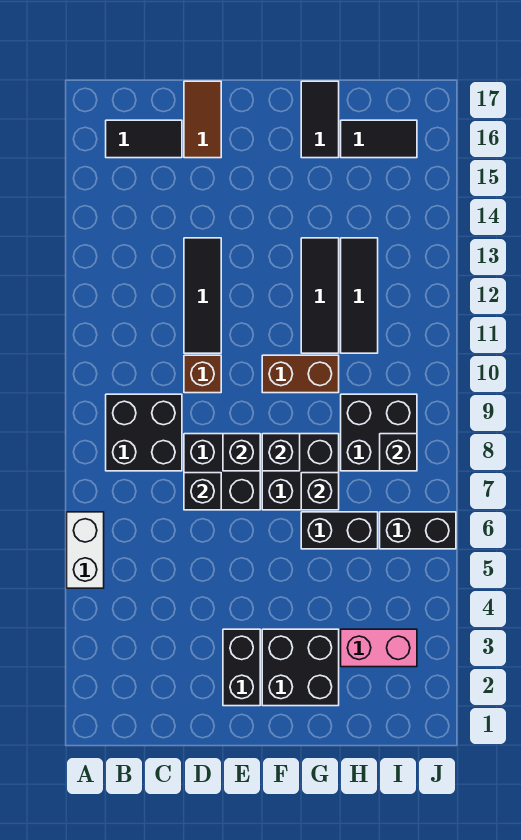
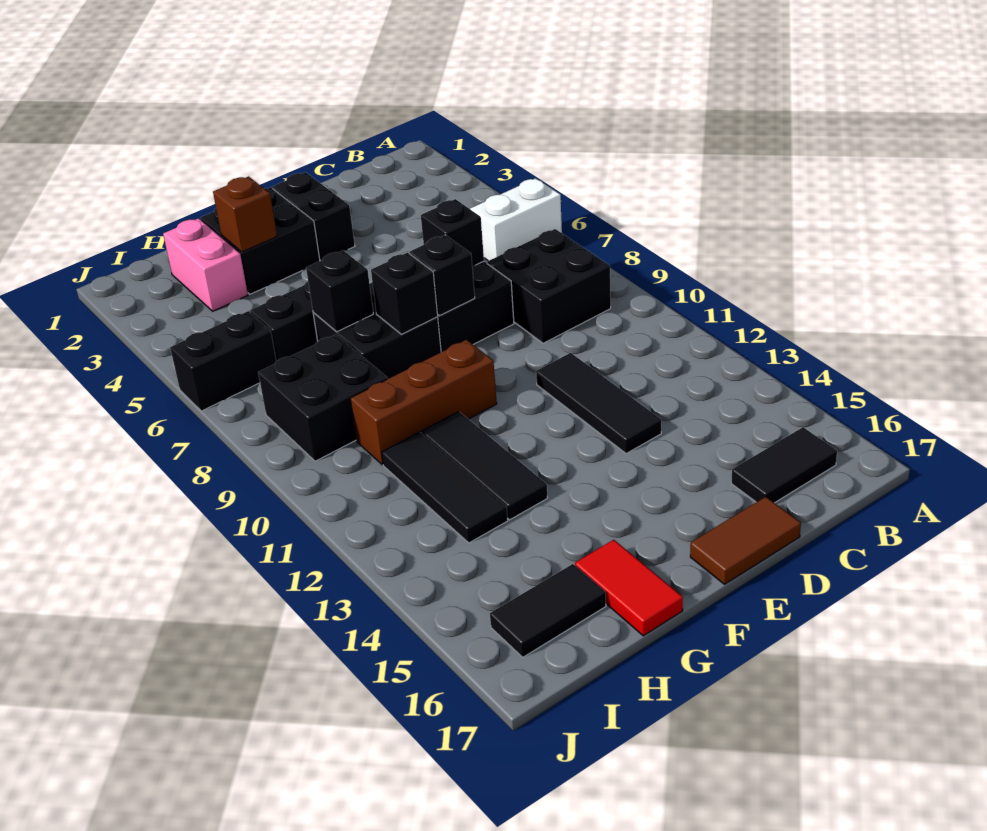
white brick A5:A6 level 1 -> white brick A6:B6 level 1
brown brick D10 level 1 -> brown brick G3 level 2
brown tile D16:D17 level 1 -> brown tile D17:E17 level 1
brown brick F10:G10 level 1 -> brown brick F10:H10 level 1
black tile G16:G17 level 1 -> red tile G16:G17 level 1
pink brick H3:I3 level 1 -> pink brick H2:H3 level 1
black brick I8 level 2 -> none

